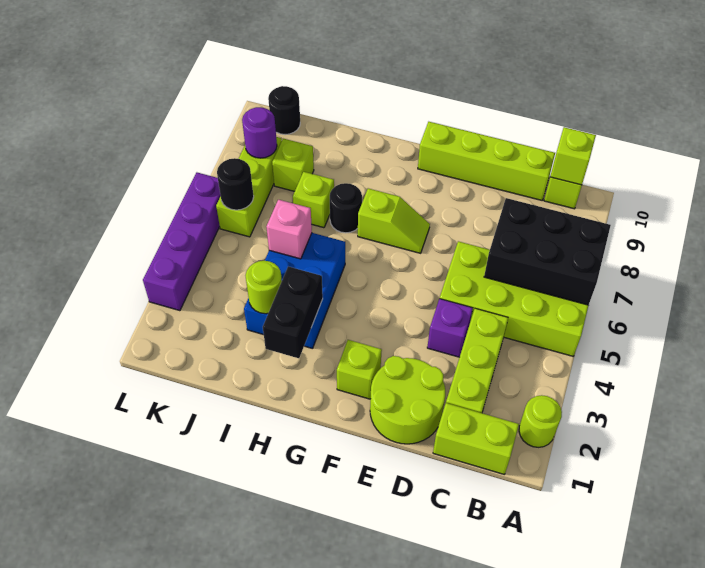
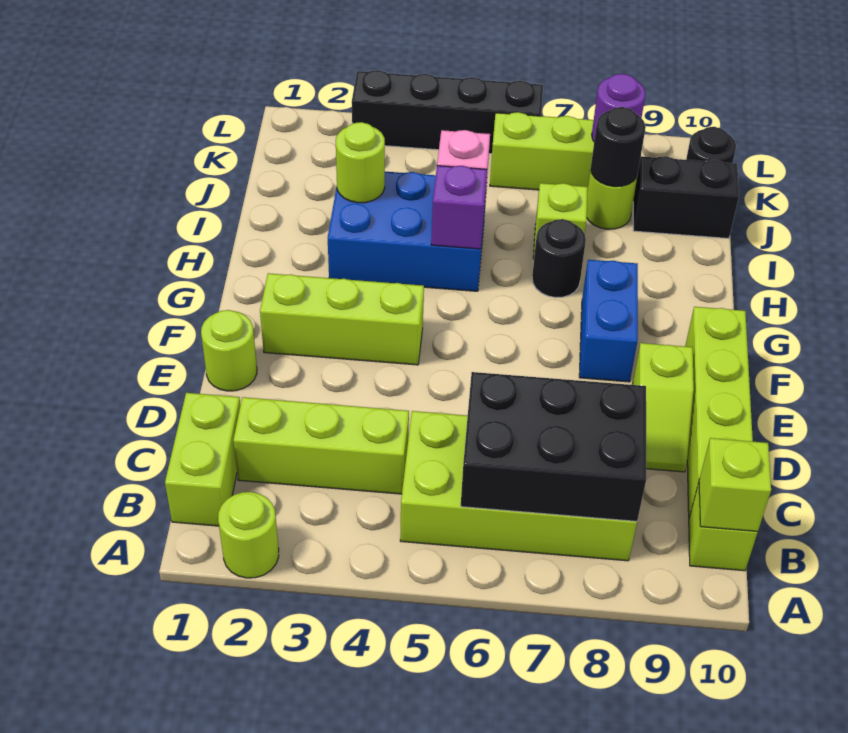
lime brick A5:D6 level 1 -> lime brick B5:C8 level 1
black brick A6:C7 level 2 -> black brick B6:C8 level 2
lime round brick D1:E2 level 1 -> lime round brick E1 level 1
purple brick D4 level 1 -> purple brick H5 level 2
lime brick F2 level 1 -> lime brick F2:F4 level 1
lime slope F7:G7 level 1 top G -> lime slope D9:E9 level 1 top E
none -> blue brick F8:G8 level 1
black brick H2:H3 level 2 -> black brick J9:J10 level 1
lime brick J8 level 1 -> lime round brick J8 level 1
black round brick K6 level 2 -> black round brick J8 level 2
purple brick L3:L6 level 1 -> black brick L3:L6 level 1

